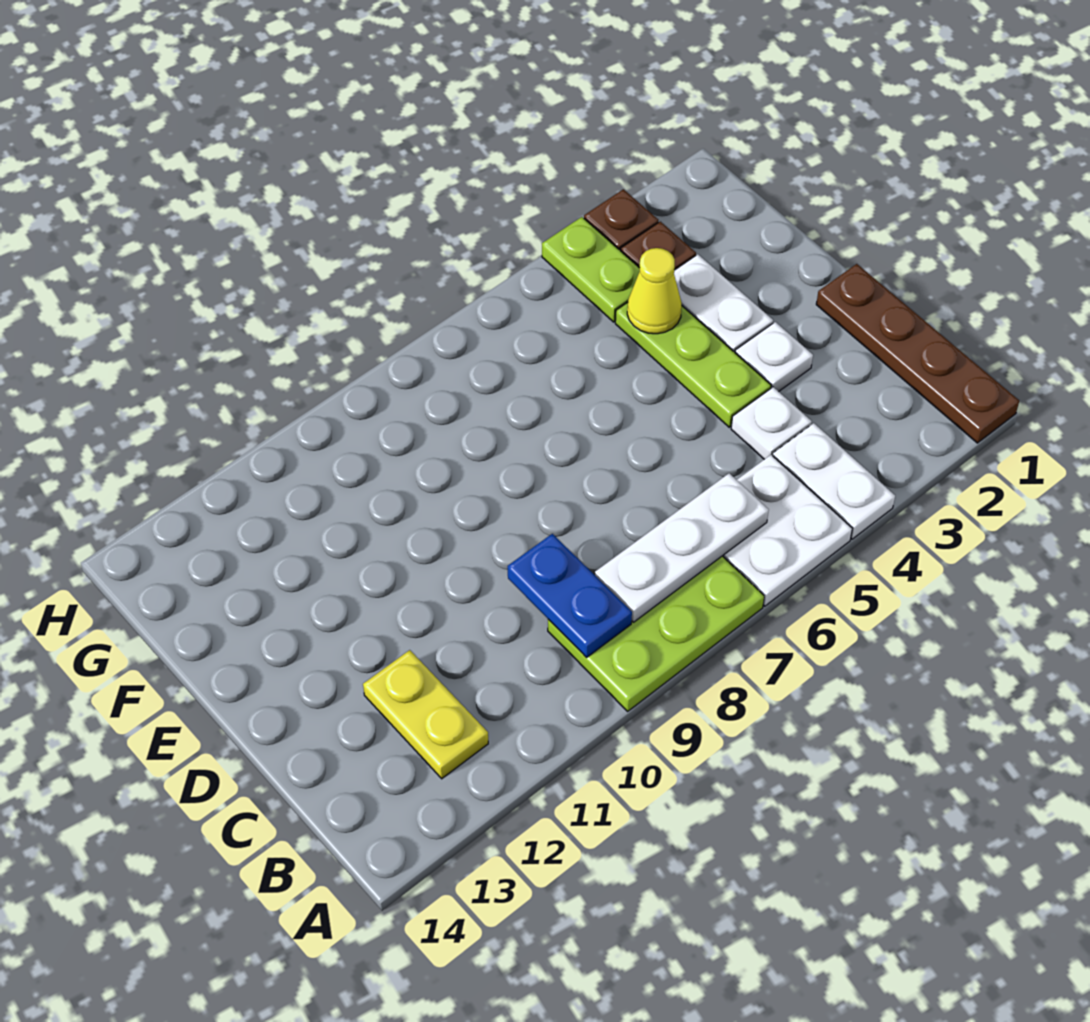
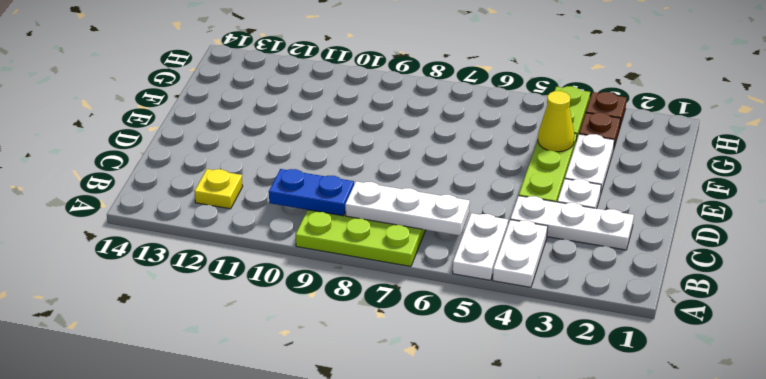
brown plate A1:D1 level 1 -> none
white plate A5:B6 level 1 -> white plate A5:B5 level 1
blue plate B9:C9 level 2 -> blue plate B9:B10 level 2
yellow plate B12:C12 level 1 -> yellow plate B12 level 1
white plate C4 level 1 -> white plate C2:C4 level 1

